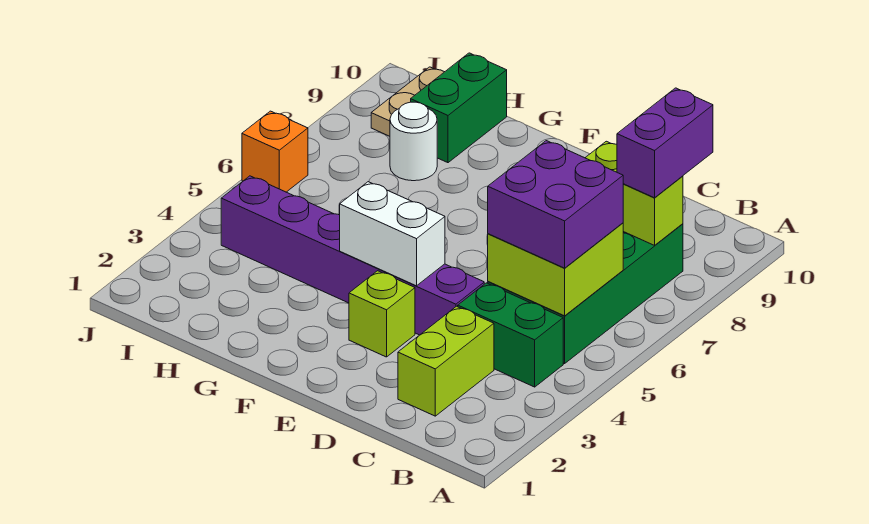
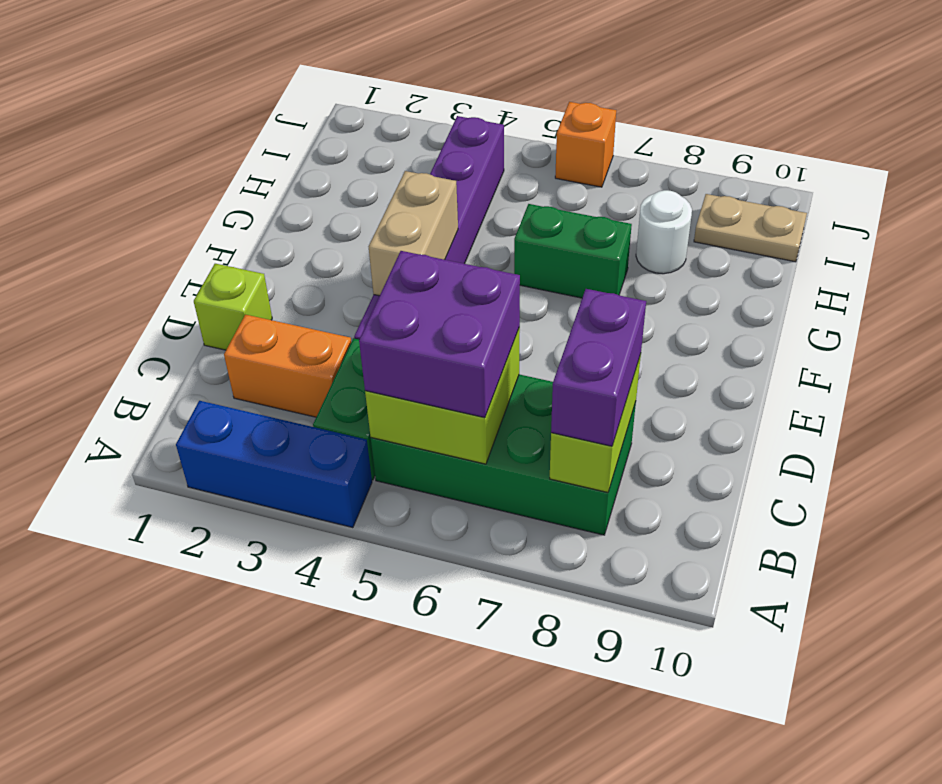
none -> blue brick A2:A4 level 1
purple brick B8:B9 level 3 -> purple brick B8:C8 level 3
lime brick C2:C3 level 1 -> orange brick C2:C3 level 1
lime brick E3 level 1 -> lime brick D1 level 1
white brick E4:F4 level 2 -> tan brick E4:F4 level 2
green brick H9:H10 level 1 -> green brick G6:G7 level 1

